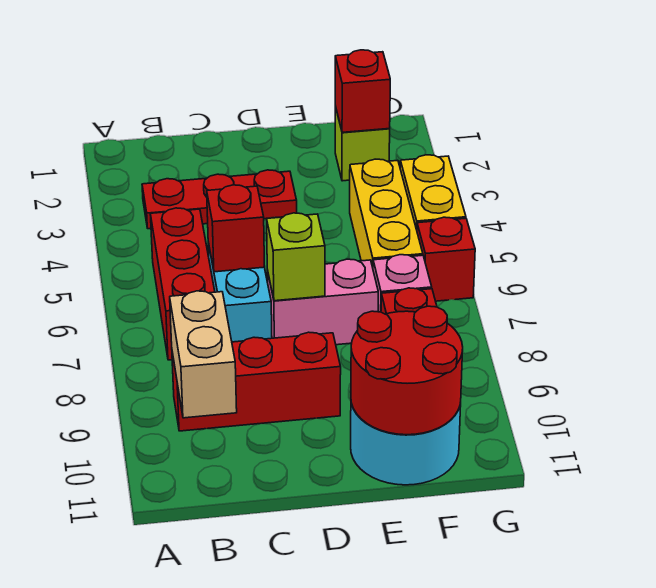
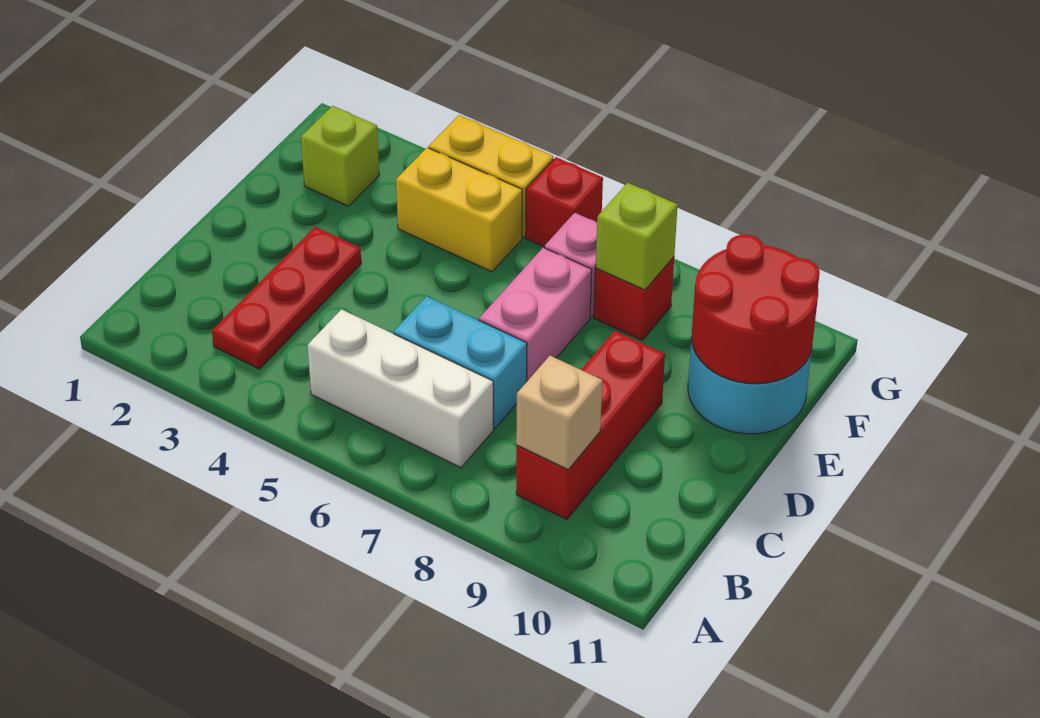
red brick B5:B7 level 1 -> white brick B5:B7 level 1
tan brick B9:B10 level 2 -> tan brick B9 level 2
red brick C6 level 2 -> none
lime brick D7 level 2 -> lime brick F8 level 2
red brick F2 level 2 -> none
yellow brick F4:F6 level 1 -> yellow brick F4:F5 level 1

